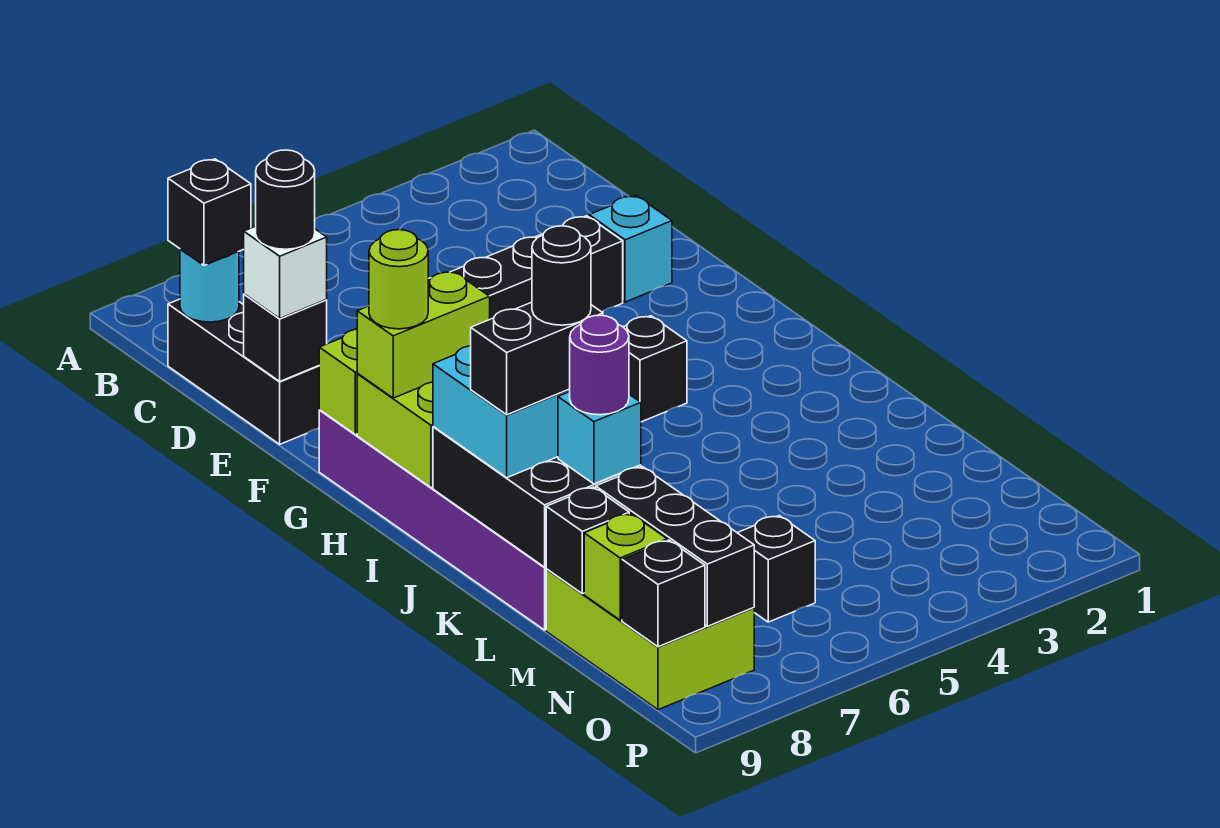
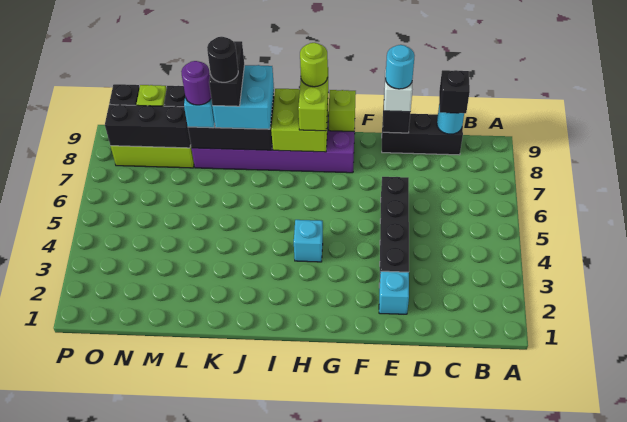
black round brick E9 level 4 -> cyan round brick E9 level 4
black brick H4 level 1 -> cyan brick H4 level 1
black brick N6 level 1 -> none

